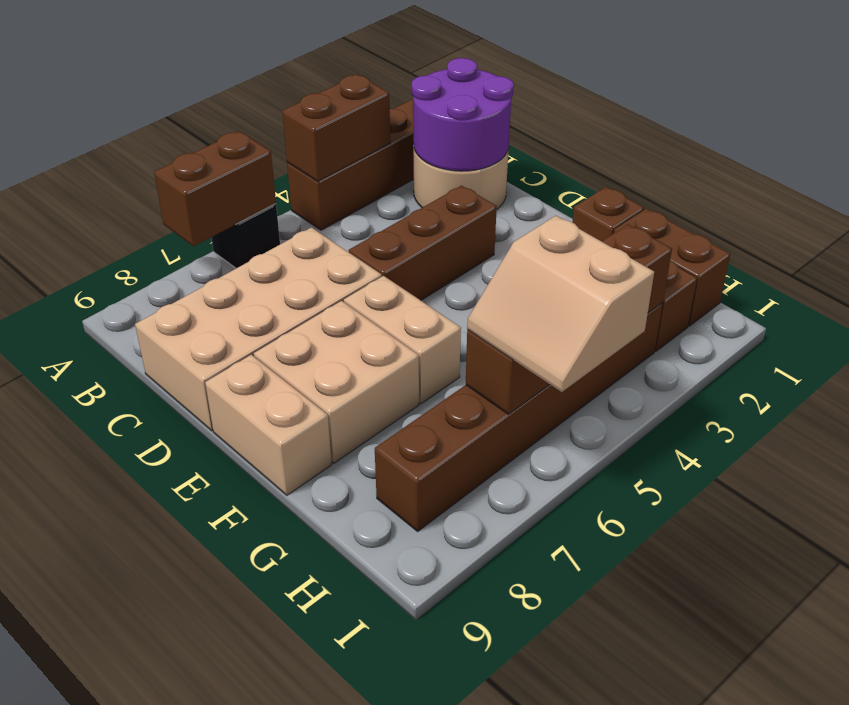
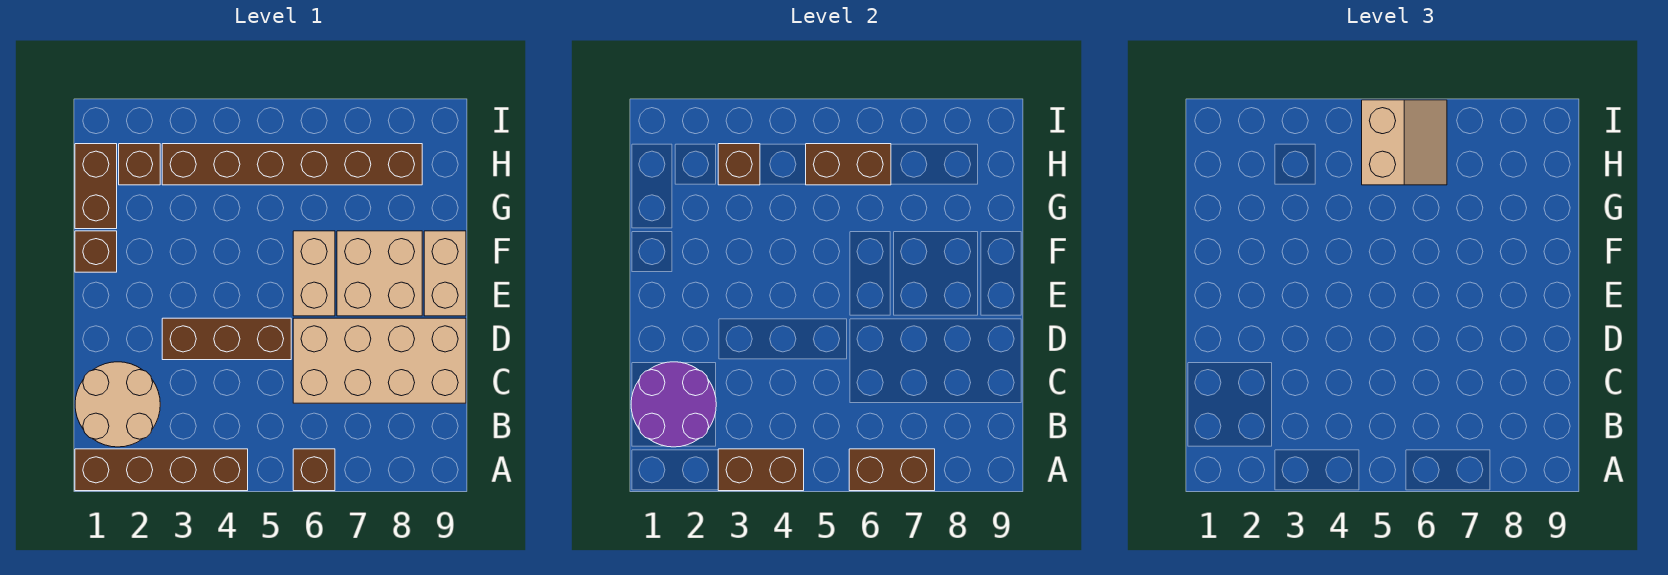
black brick A6 level 1 -> brown brick A6 level 1

